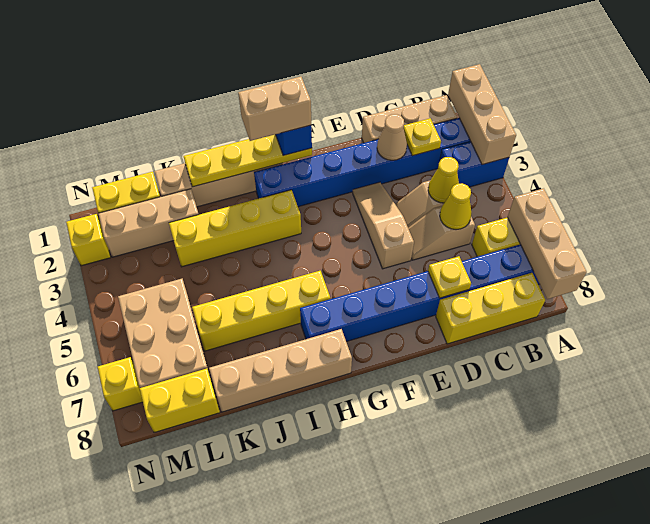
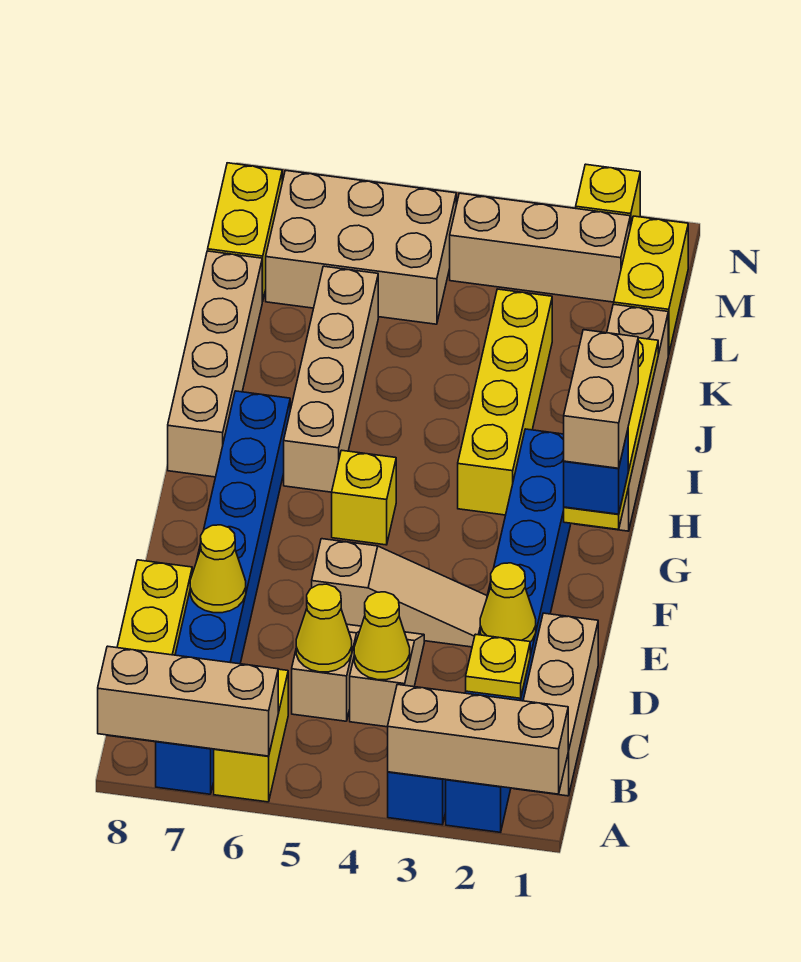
tan cone D2 level 2 -> yellow cone D2 level 2
yellow plate D7 level 2 -> yellow cone D7 level 2
yellow brick H6:K6 level 1 -> tan brick H6:K6 level 1
tan brick K2:M2 level 1 -> tan brick M2:M4 level 1
yellow brick N7 level 1 -> yellow brick G5 level 1

